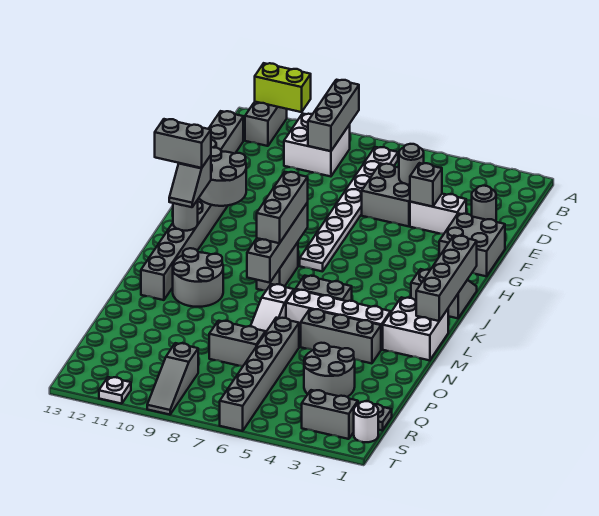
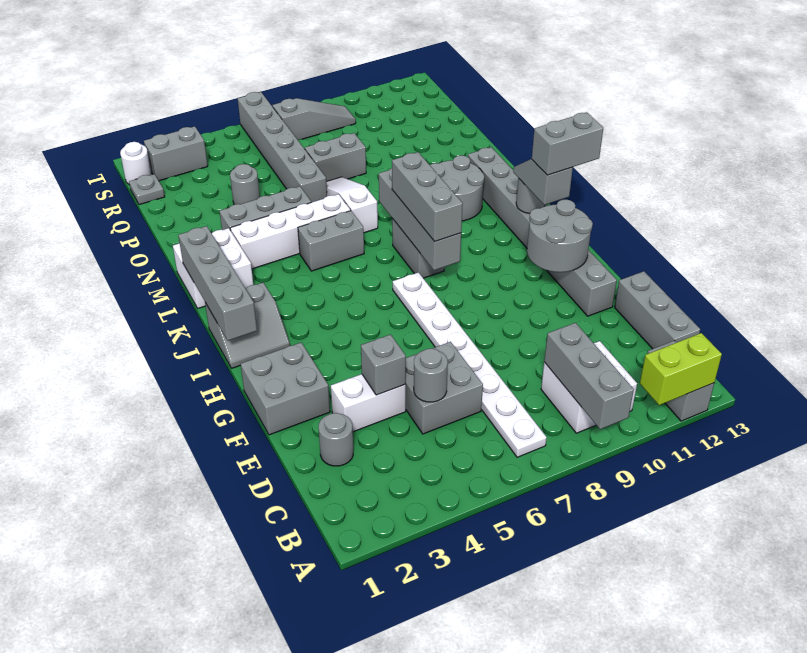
grey round brick P3:Q4 level 1 -> grey round brick P4 level 1
grey slope R9:T9 level 1 top R -> grey slope S7:S9 level 1 top 7
white plate T11 level 1 -> none

